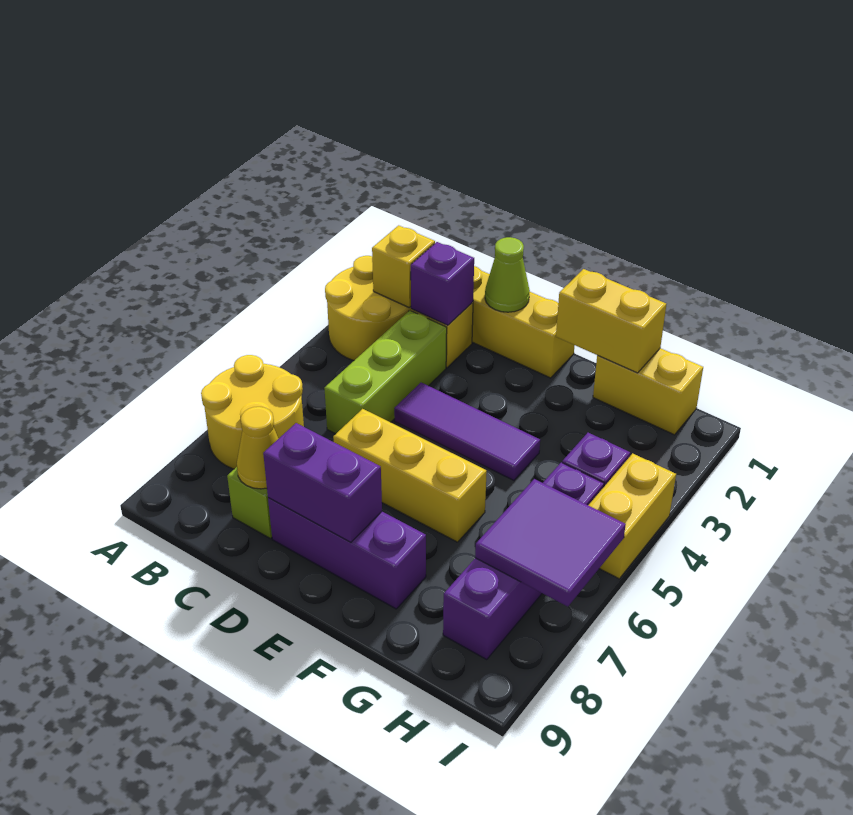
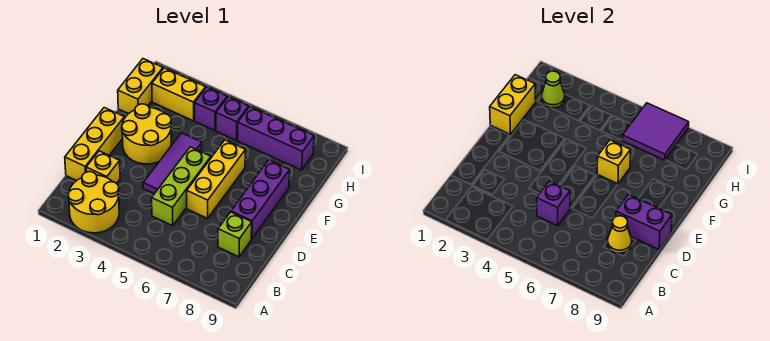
yellow round brick A6:B7 level 1 -> yellow round brick E2:F3 level 1
yellow brick B2 level 2 -> yellow brick F6 level 2
purple brick C2 level 2 -> purple brick C5 level 2
lime brick C3:C5 level 1 -> lime brick C5:E5 level 1
lime cone D1 level 2 -> lime cone H2 level 2
purple brick D8:E8 level 2 -> purple brick D8:D9 level 2
yellow brick I4:I5 level 1 -> yellow brick H2:H3 level 1

